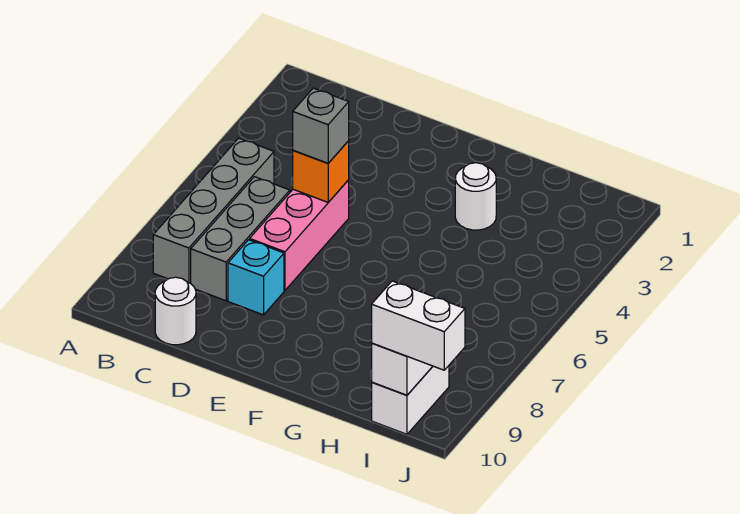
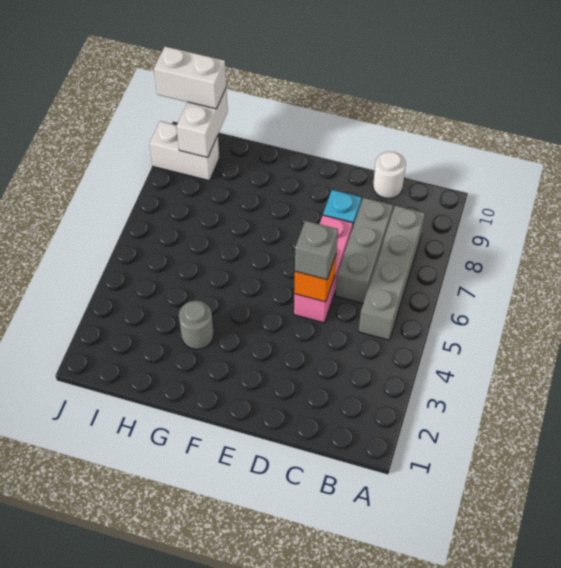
white round brick G3 level 1 -> grey round brick G3 level 1
white brick I9:I10 level 1 -> white brick I9:J9 level 1

